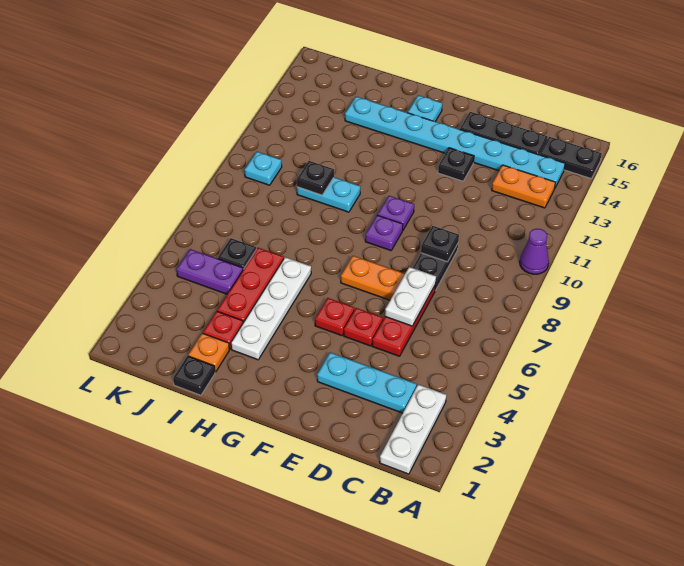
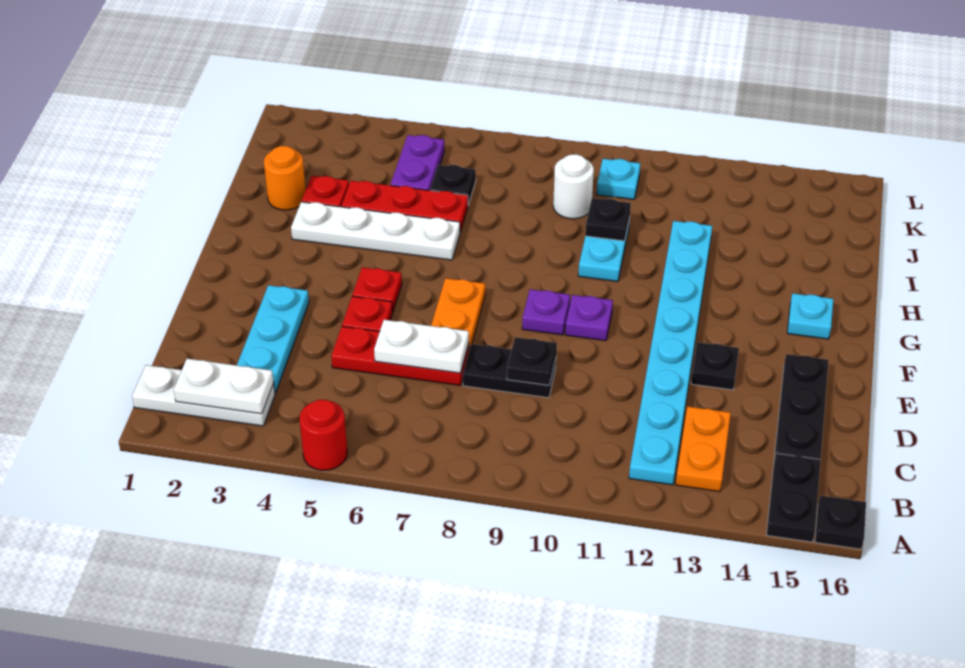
none -> red round brick A5 level 1
purple cone A10 level 1 -> none
none -> white plate B2:B3 level 2
cyan plate B14:I14 level 1 -> cyan plate B12:I12 level 1
black plate I1 level 1 -> black plate A16 level 1
orange plate I2 level 1 -> orange round brick I2 level 1
none -> white round brick J9 level 1

